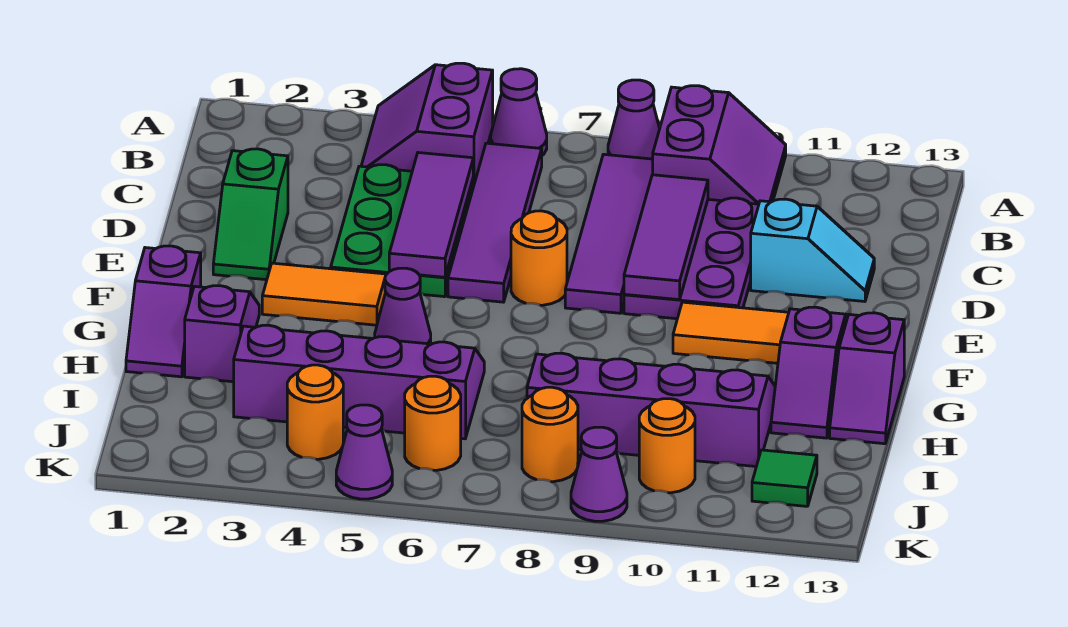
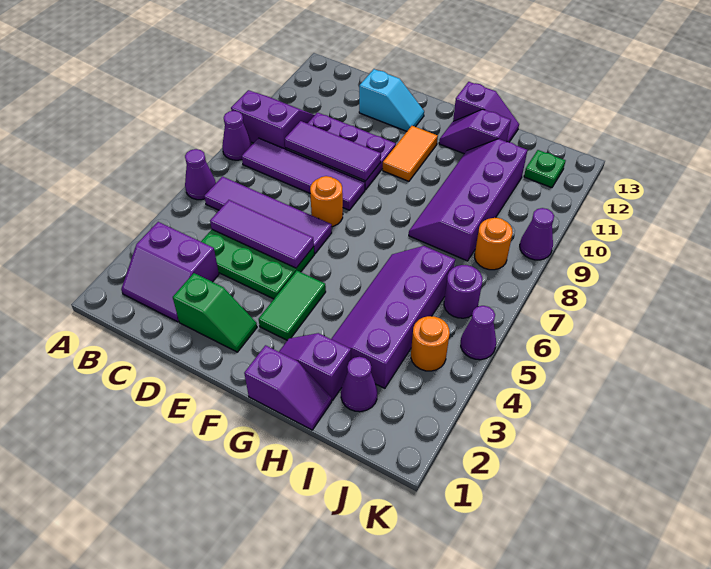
purple slope A4:B5 level 1 top 5 -> purple slope B2:C3 level 1 top 3
cyan slope D11:D12 level 1 top 11 -> cyan slope D12:E12 level 1 top D
orange tile F3:F4 level 1 -> green tile F3:F4 level 1
purple cone G5 level 1 -> purple cone I2 level 1
purple slope G12:H12 level 1 top G -> purple slope G12:H12 level 1 top H
orange round brick J6 level 1 -> purple round brick J6 level 1
orange round brick J10 level 1 -> none
green tile J12 level 1 -> green plate J12 level 1

